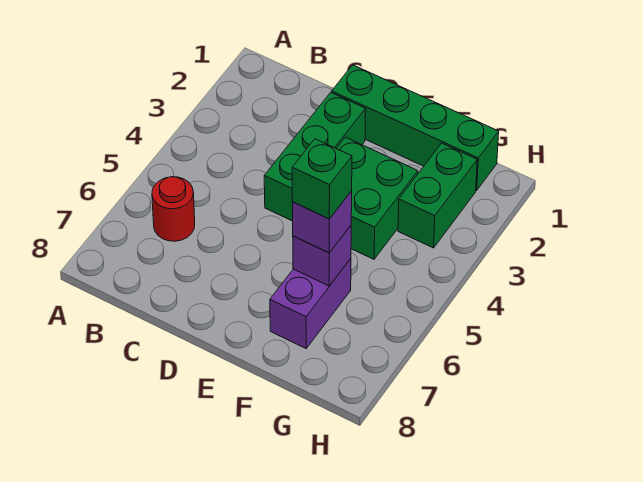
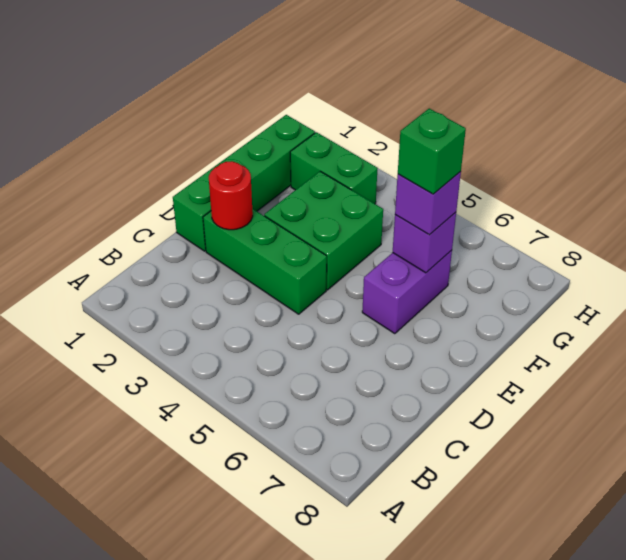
red round brick B6 level 1 -> red round brick D2 level 2
purple brick F6:F7 level 1 -> purple brick E6:F6 level 1

